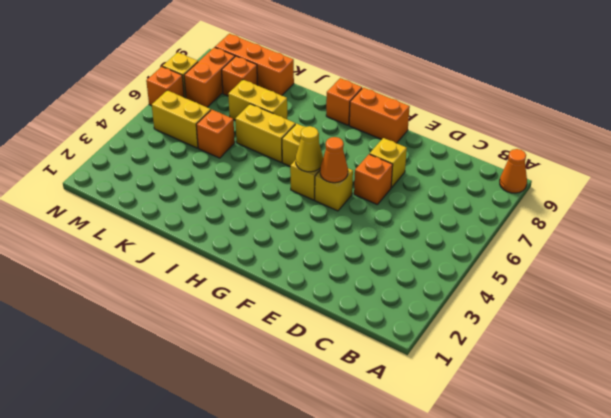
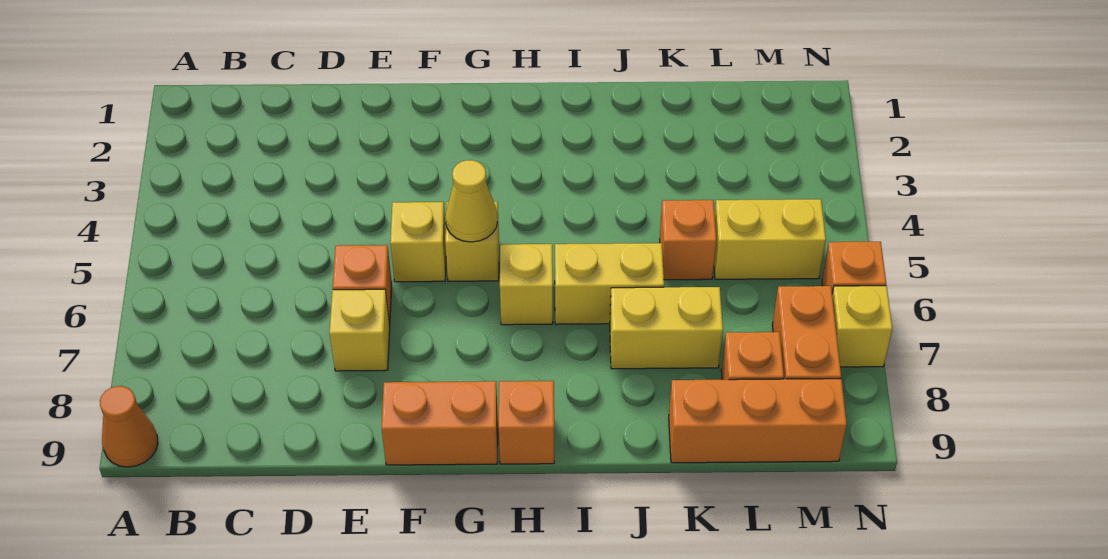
orange cone F5 level 2 -> none

